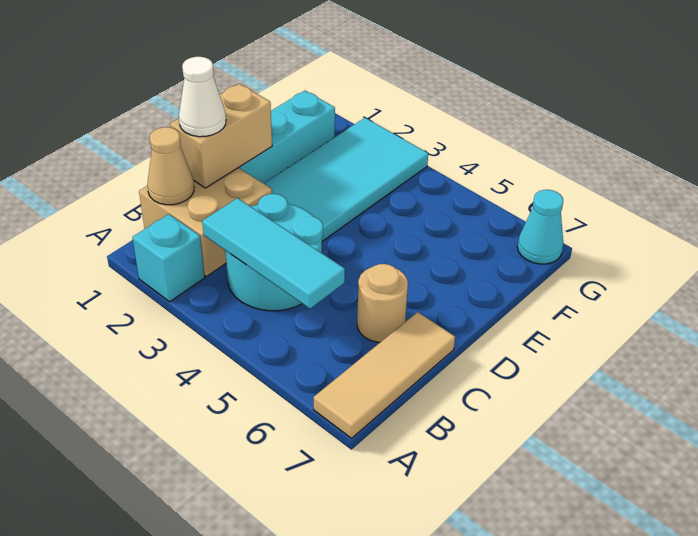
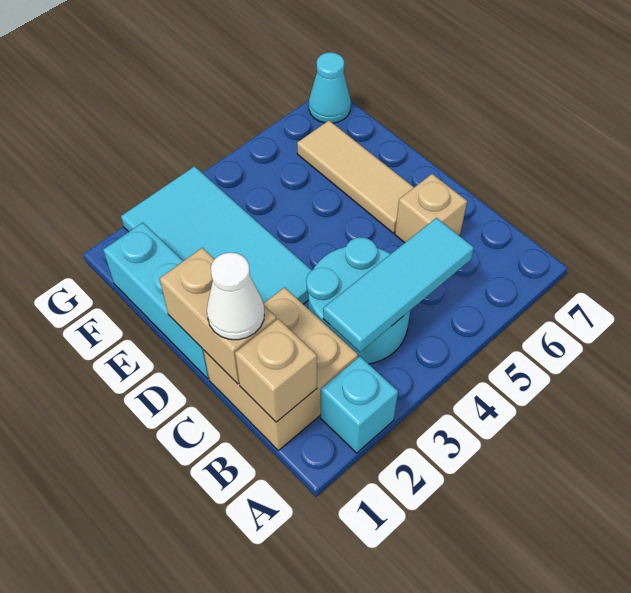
tan tile A7:C7 level 1 -> tan tile D6:F6 level 1
tan cone B1 level 2 -> tan brick B1 level 2
tan round brick C6 level 1 -> tan brick C6 level 1

